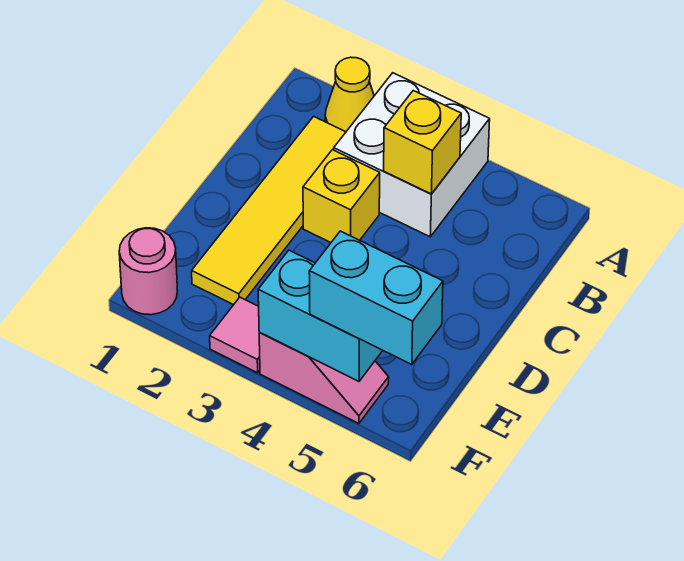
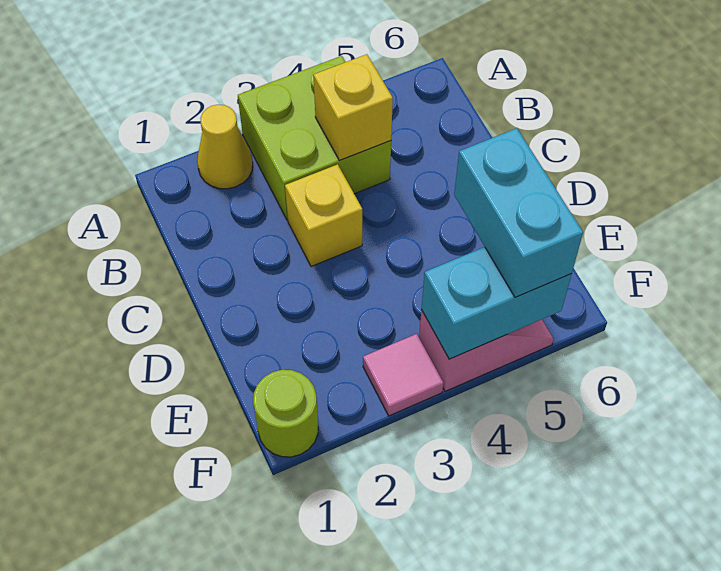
white brick A3:B4 level 1 -> lime brick A3:B4 level 1
yellow tile B2:E2 level 1 -> none
pink round brick F1 level 1 -> lime round brick F1 level 1
cyan brick F5:F6 level 3 -> cyan brick E5:F5 level 3

